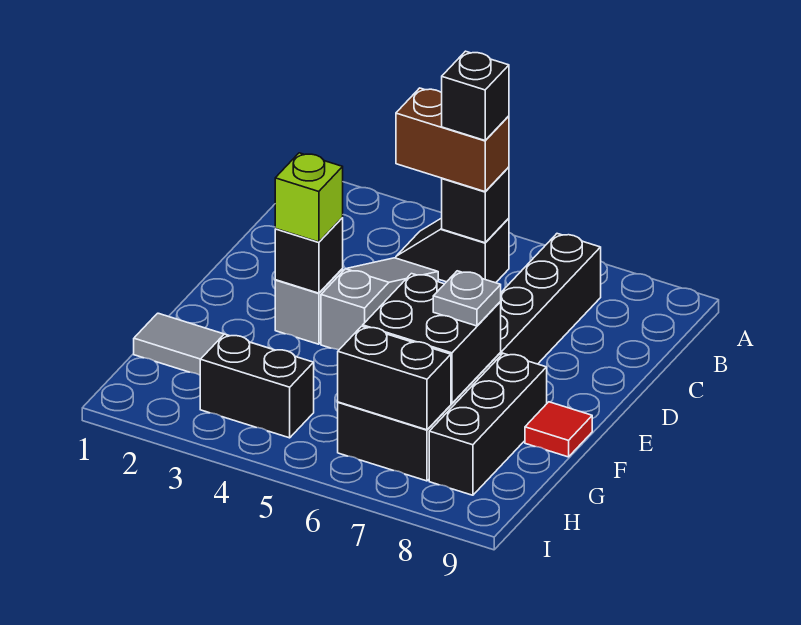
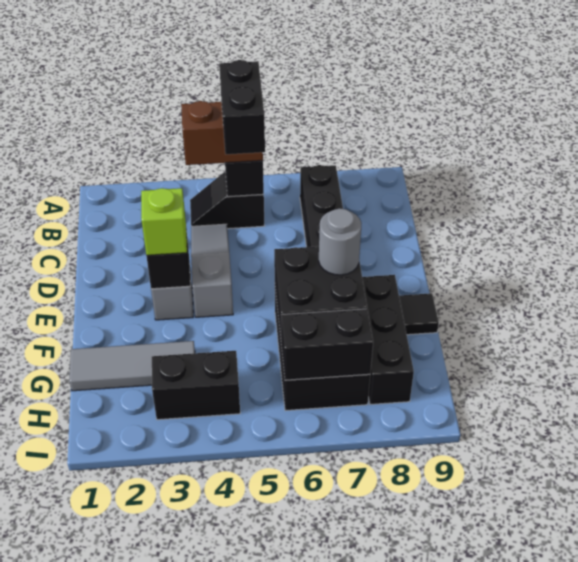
black brick B5 level 4 -> black brick B5:C5 level 4
grey plate F7 level 3 -> grey round brick F7 level 3
red tile F9 level 1 -> black tile F9 level 1

